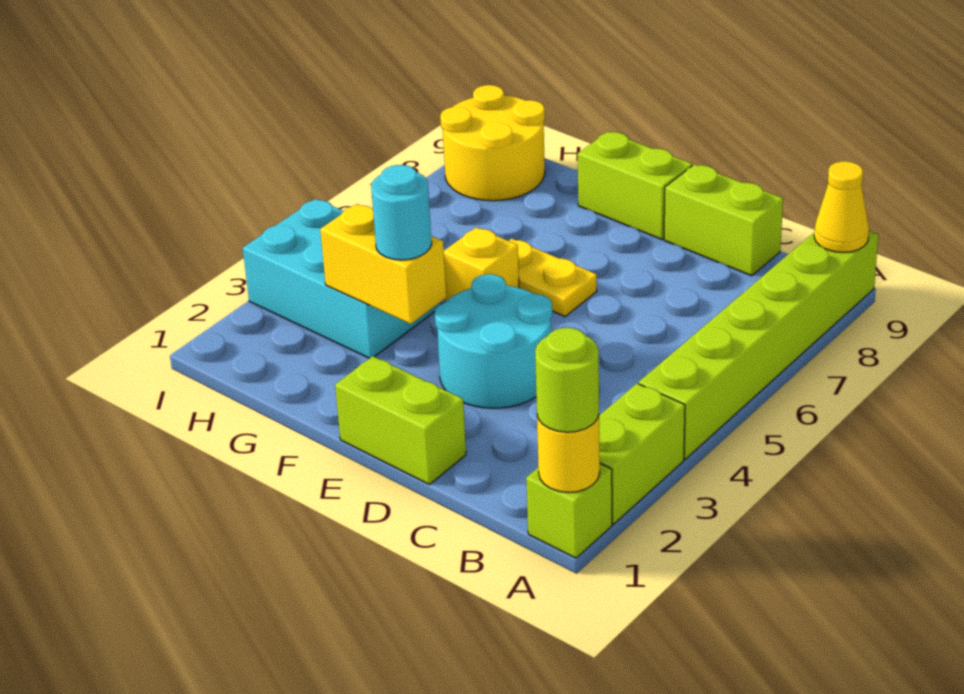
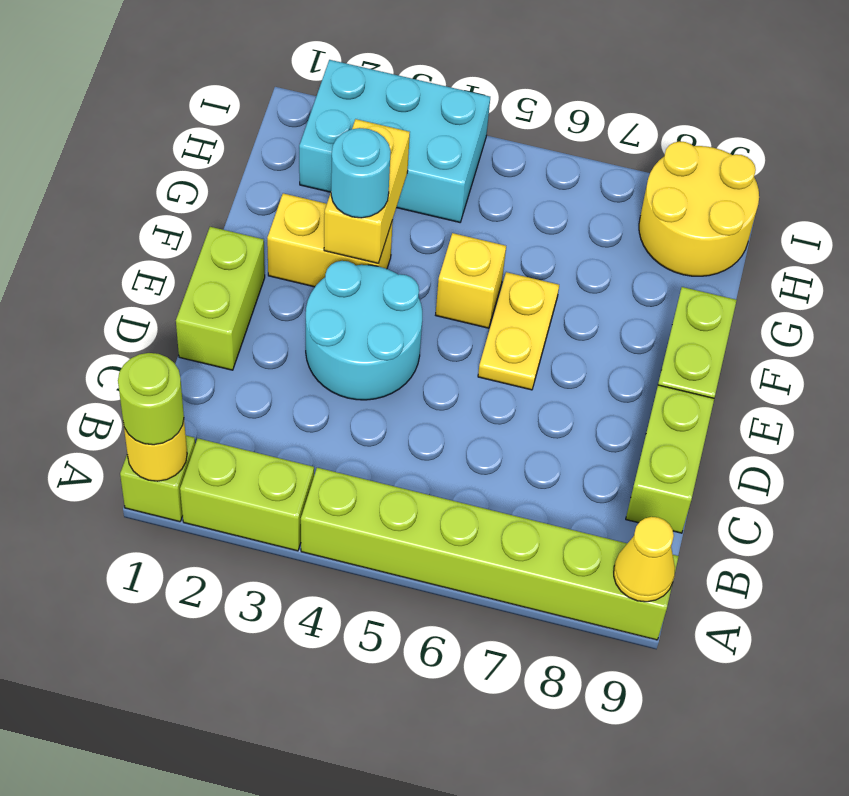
none -> yellow brick F2:F3 level 1
cyan brick G3:I4 level 1 -> cyan brick H2:I4 level 1

